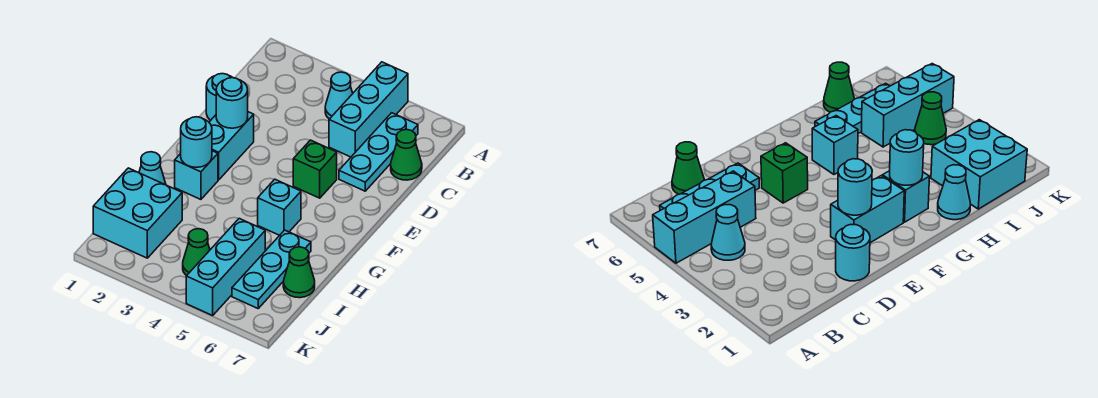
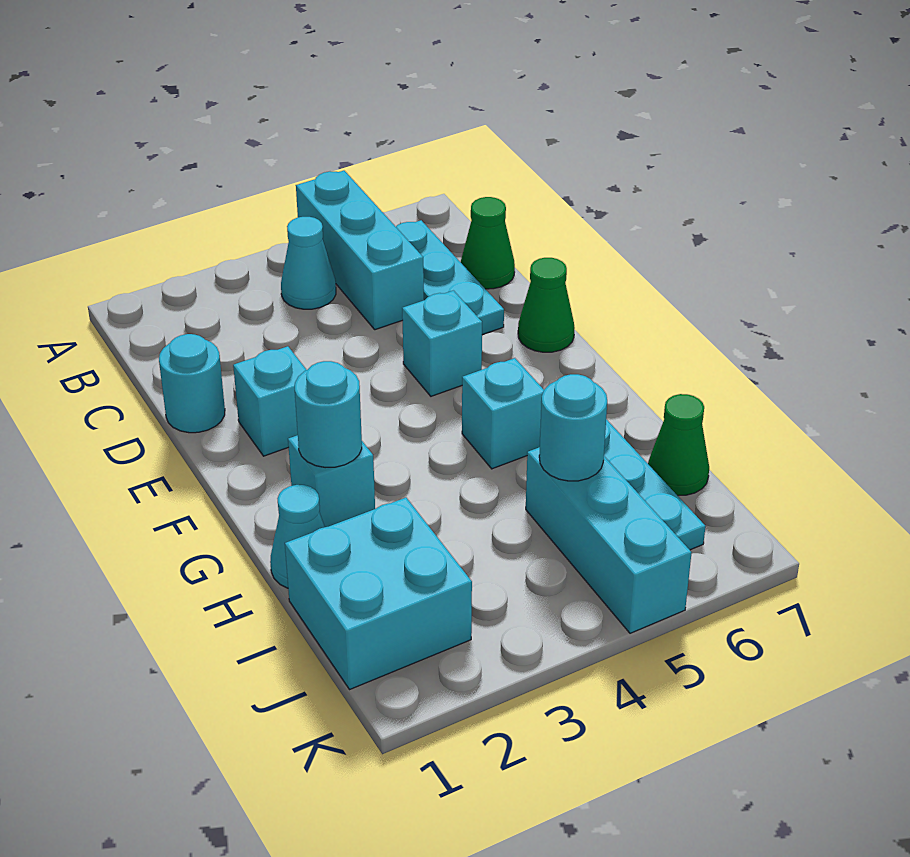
cyan brick E2:F2 level 1 -> cyan brick E2 level 1
cyan round brick E2 level 2 -> cyan round brick I5 level 2
green brick E5 level 1 -> cyan brick E5 level 1
green cone J4 level 1 -> green cone E7 level 1

